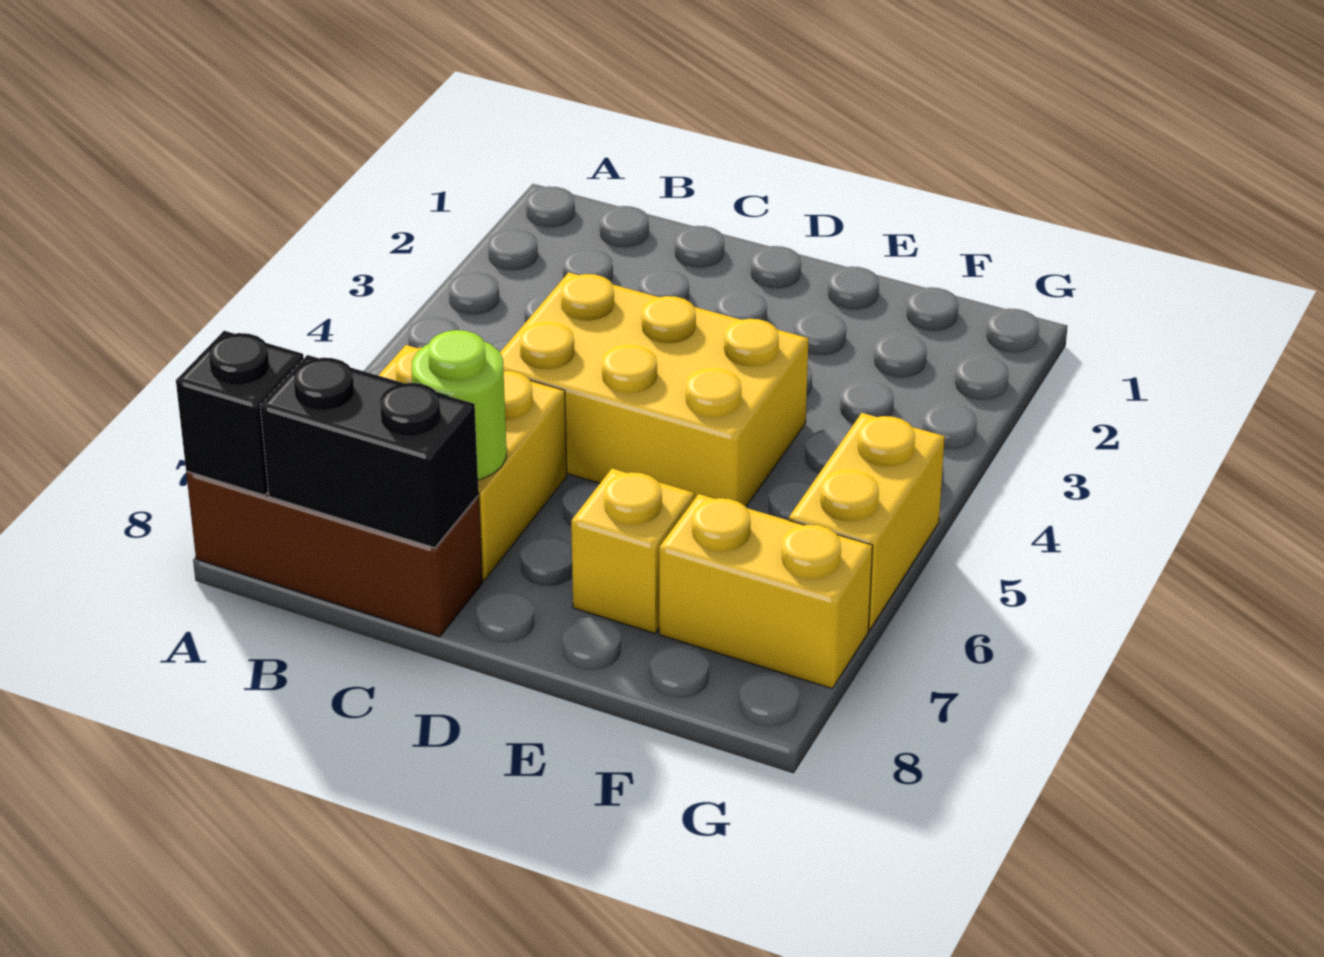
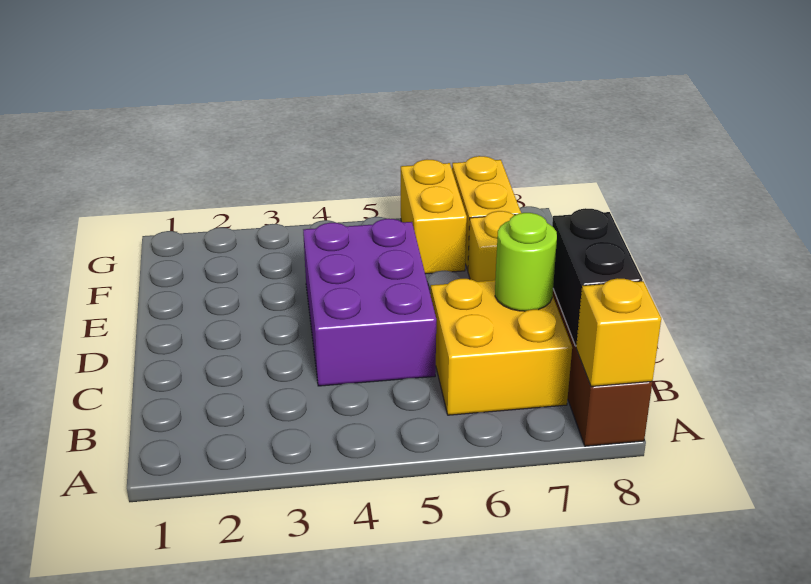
black brick A8 level 2 -> yellow brick A8 level 2
yellow brick C4:E5 level 1 -> purple brick C4:E5 level 1
yellow brick G5:G6 level 1 -> yellow brick F6:G6 level 1

